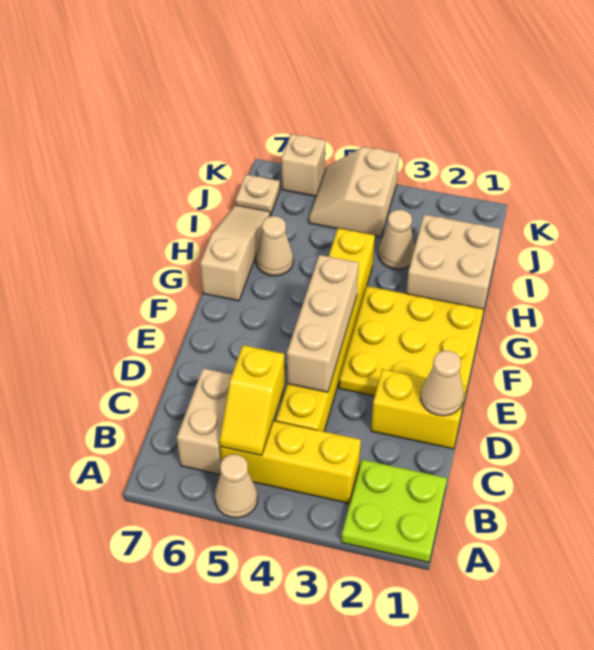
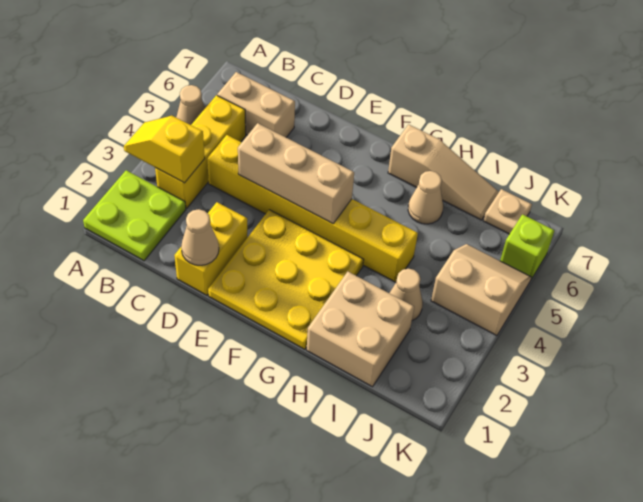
yellow slope B5:C5 level 2 top C -> yellow slope A3:B3 level 2 top B
tan brick K6 level 1 -> lime brick K6 level 1

